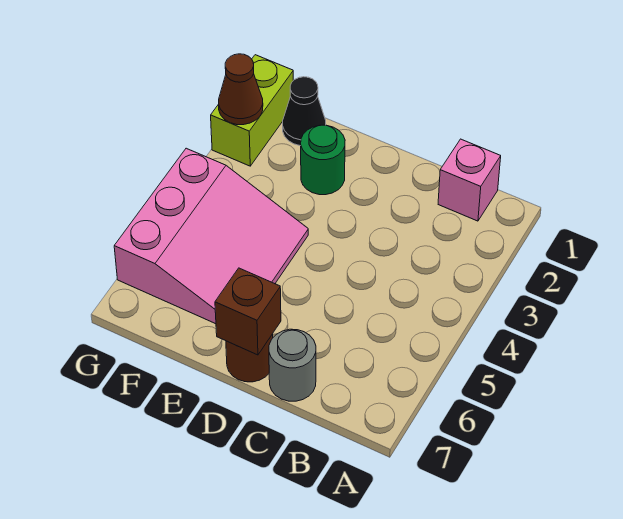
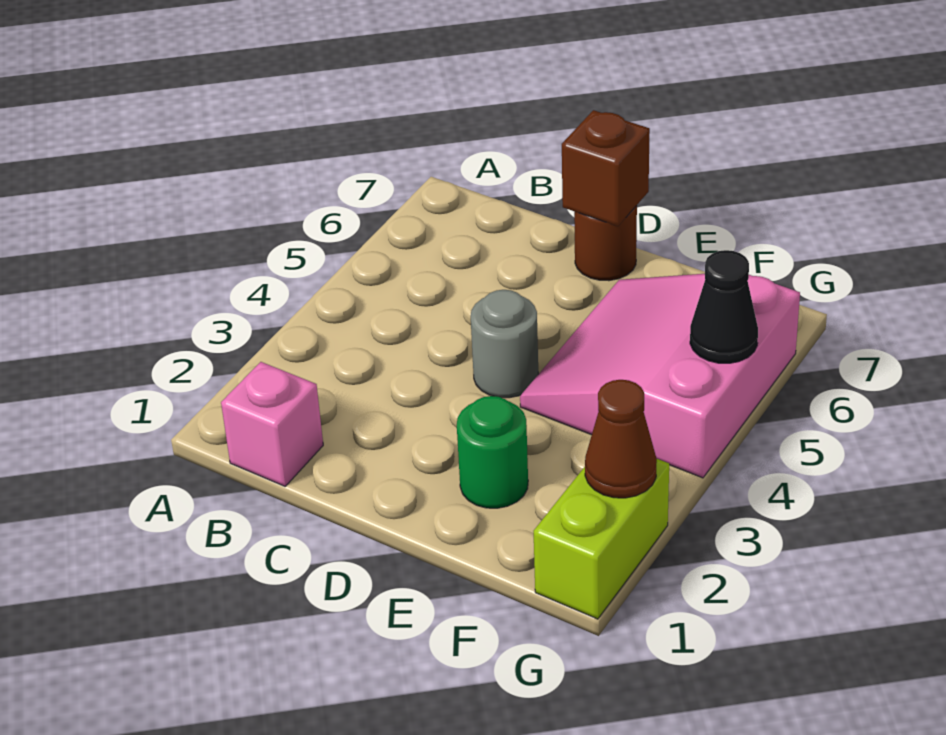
grey round brick C7 level 1 -> grey round brick D4 level 1
black cone F1 level 1 -> black cone G5 level 2

